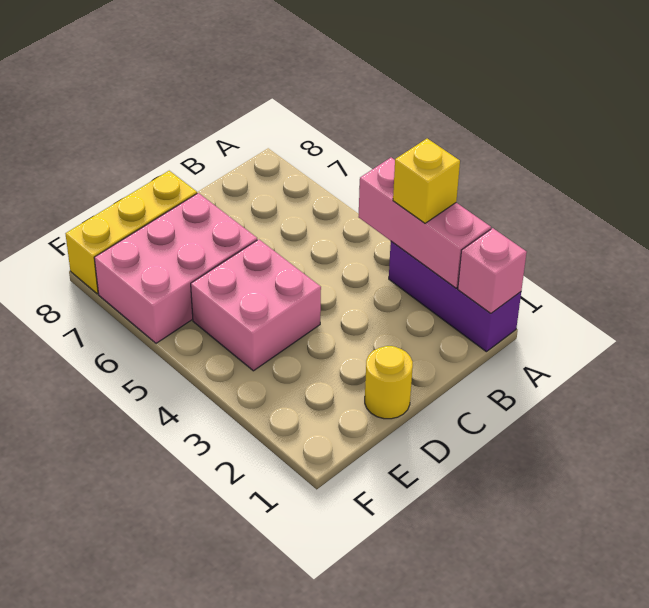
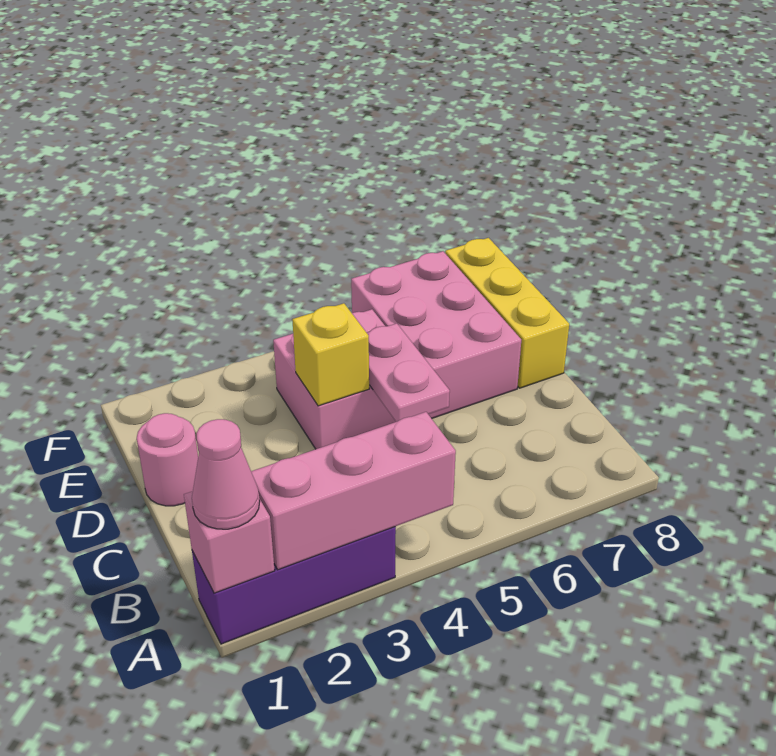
none -> pink cone A1 level 3
yellow brick A3 level 3 -> yellow brick D4 level 2
none -> pink plate C5:D5 level 2
yellow round brick D1 level 1 -> pink round brick D1 level 1

